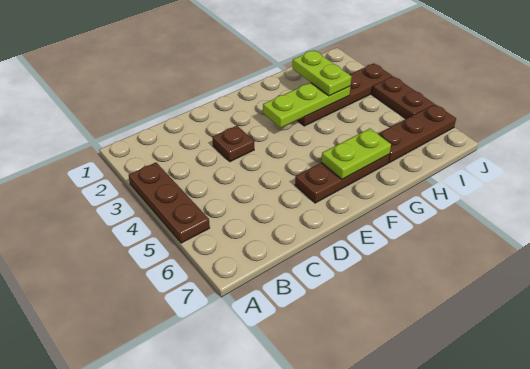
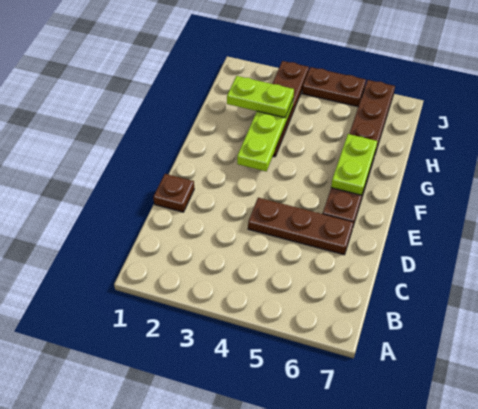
brown plate A3:A5 level 1 -> brown plate D4:D6 level 1
brown plate D3 level 1 -> brown plate D1 level 1

